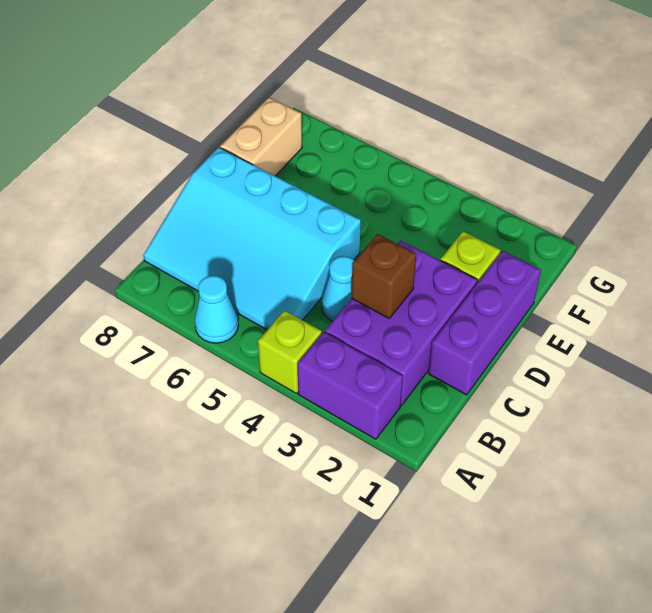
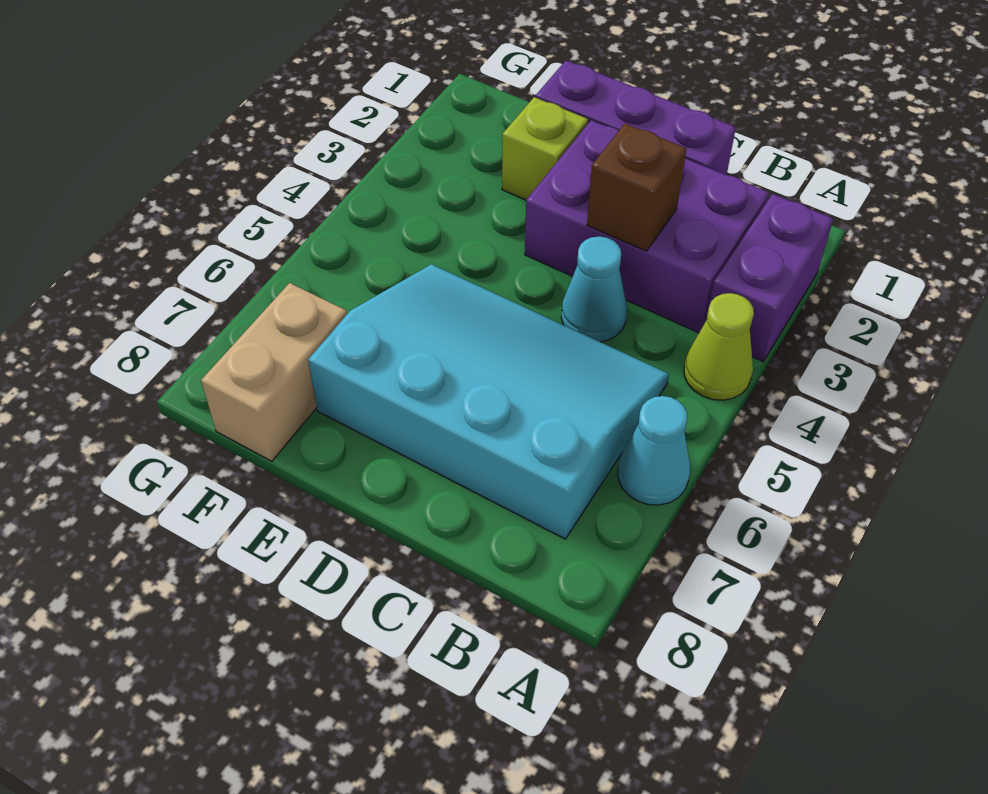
lime brick A4 level 1 -> lime cone A4 level 1
cyan slope B5:D8 level 1 top D -> cyan slope B5:E7 level 1 top 7
tan brick E8:F8 level 1 -> tan brick F7:F8 level 1

